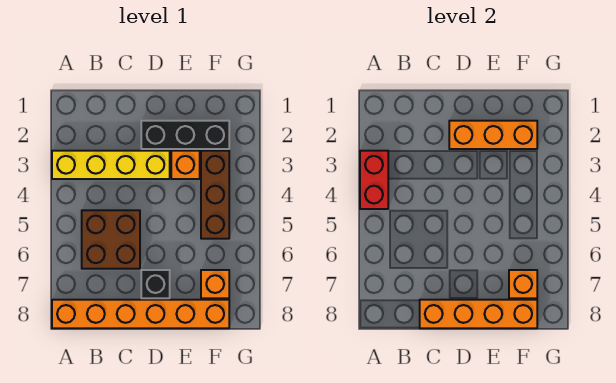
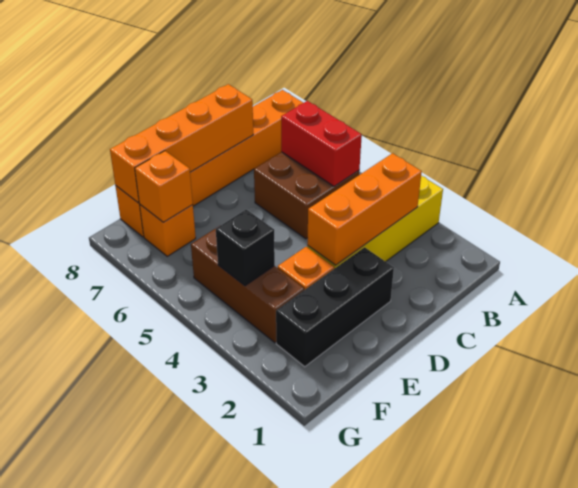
red brick A3:A4 level 2 -> red brick B5:B6 level 2
orange brick D2:F2 level 2 -> orange brick B3:D3 level 2
black brick D7 level 1 -> black brick F4 level 2

